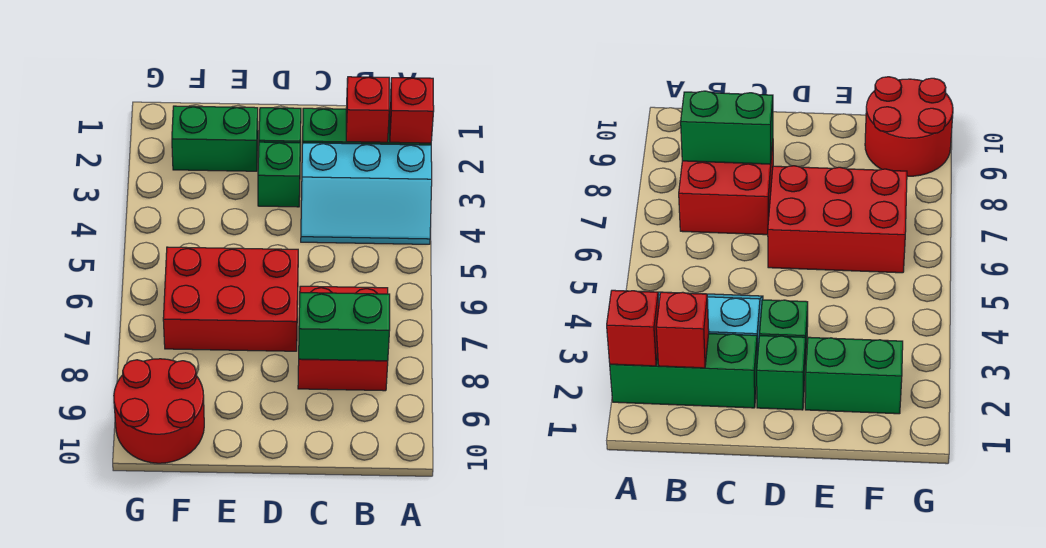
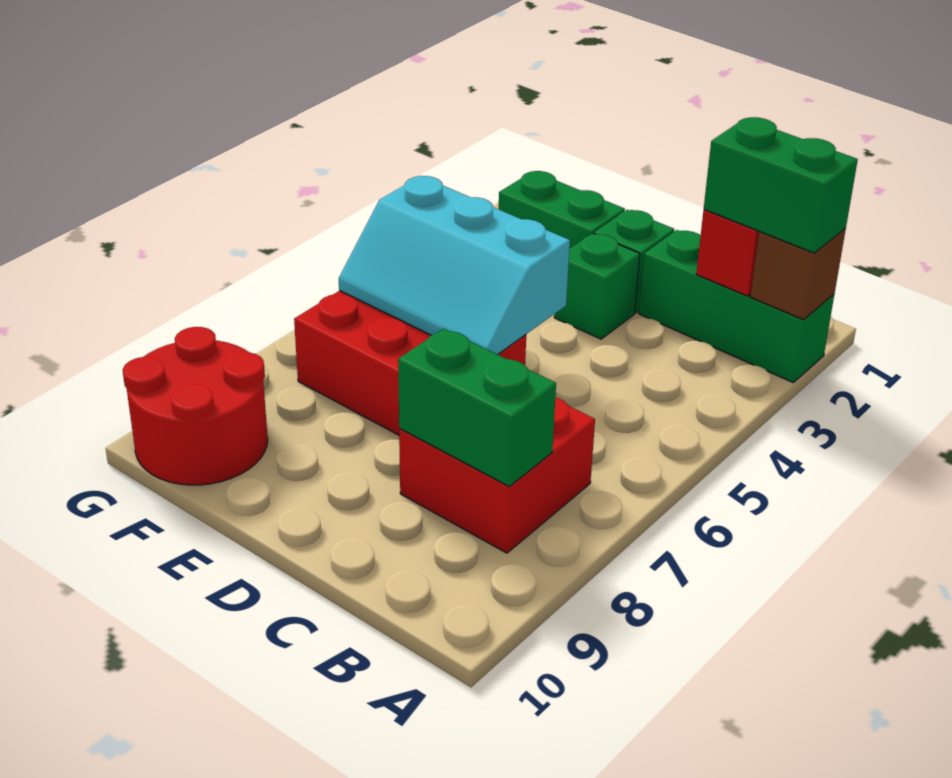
red brick A2 level 2 -> brown brick A2 level 2
none -> green brick A2:B2 level 3
cyan slope A3:C4 level 1 top 3 -> cyan slope D5:F6 level 2 top 5

